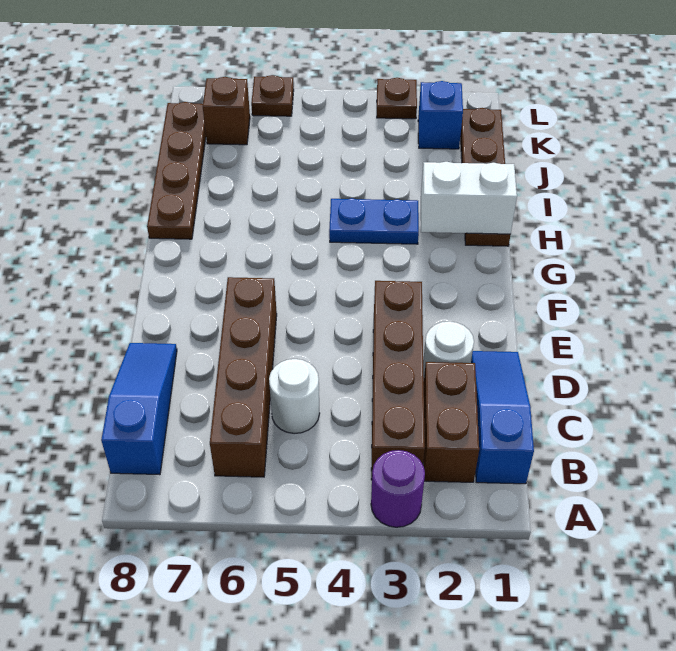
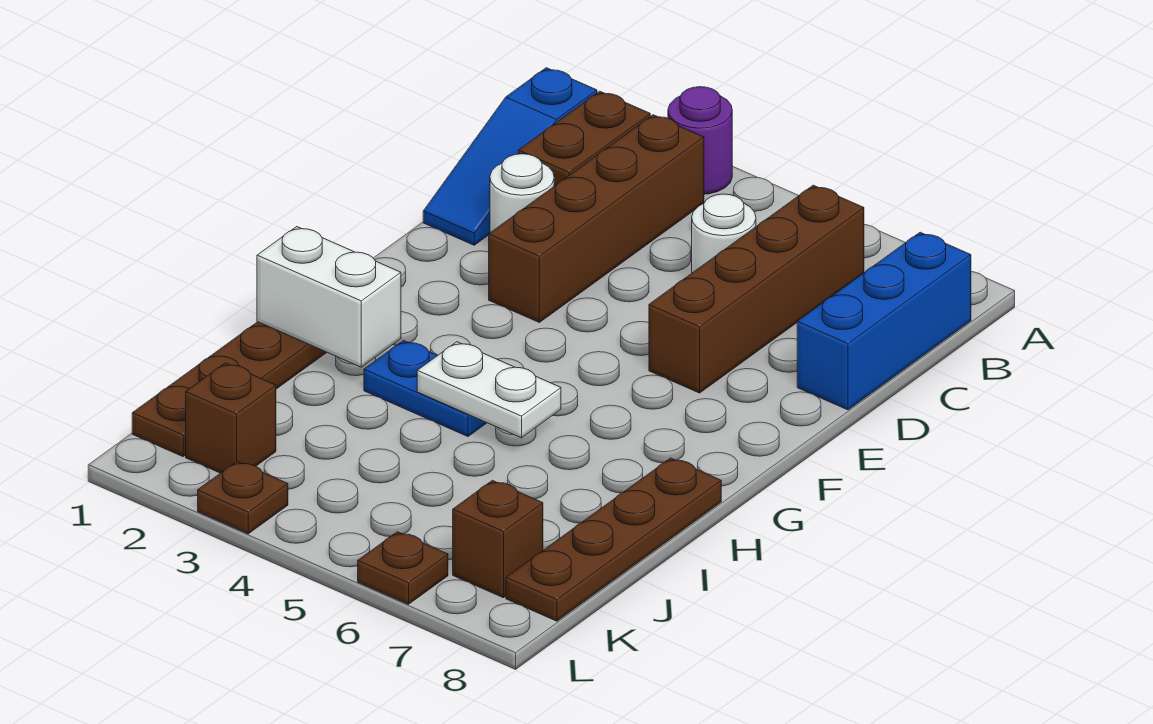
blue slope B8:D8 level 1 top B -> blue brick B8:D8 level 1
none -> white plate H4:H5 level 2
blue brick K2 level 1 -> brown brick K2 level 1

